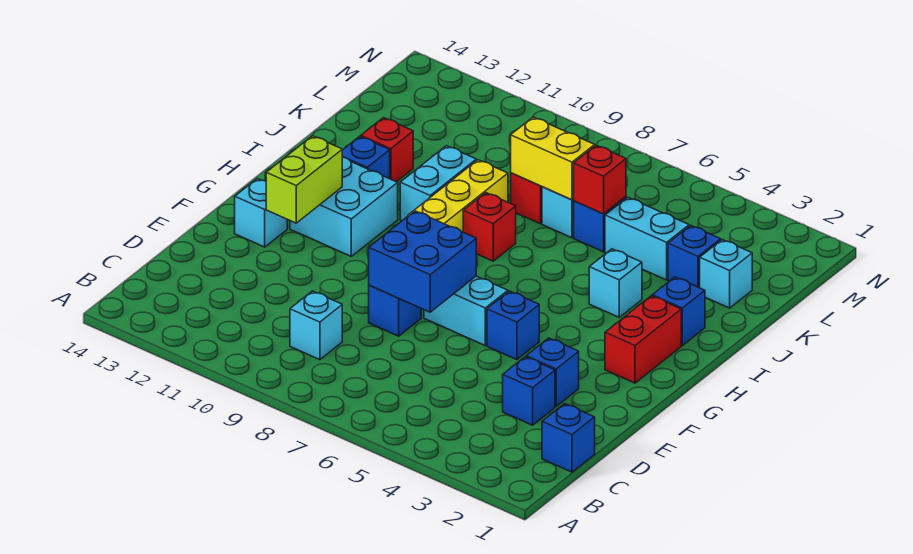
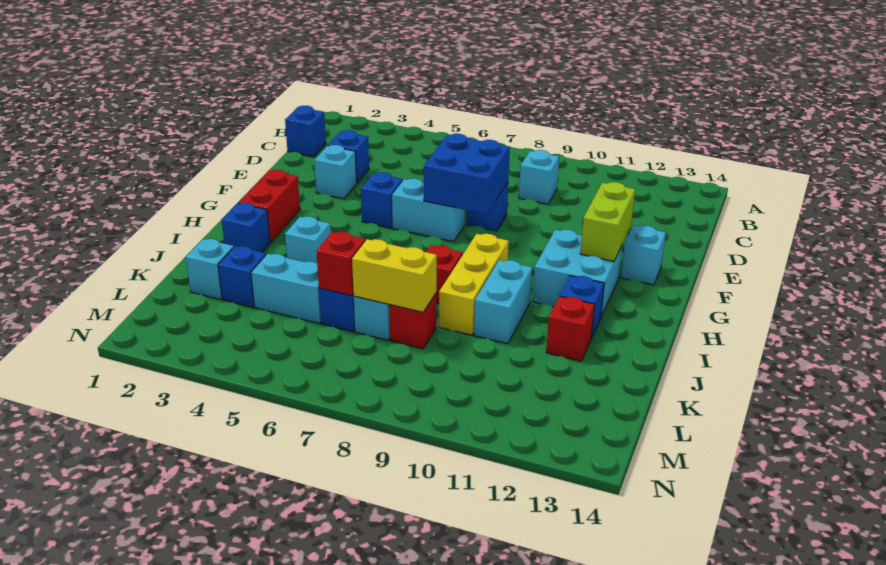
blue brick E3 level 1 -> cyan brick E3 level 1

